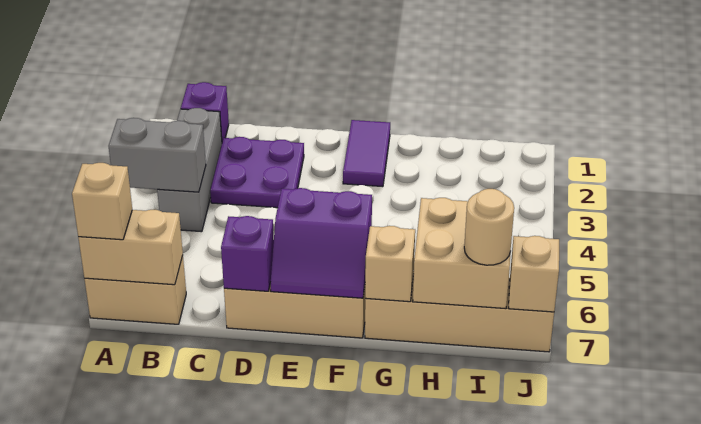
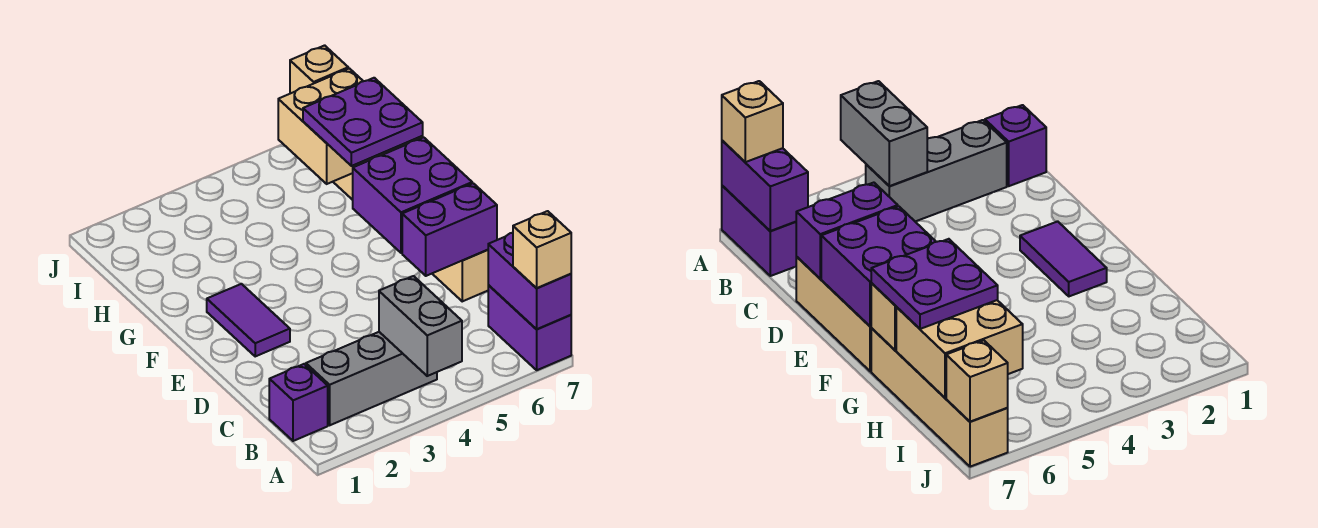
tan brick A7:B7 level 1 -> purple brick A7:B7 level 1
tan brick A7:B7 level 2 -> purple brick A7:B7 level 2
purple plate C2:D3 level 1 -> purple plate G6:H7 level 3
purple brick D7 level 2 -> purple brick D6:D7 level 2
purple slope E6:F7 level 2 top 6 -> purple brick E6:F7 level 2
purple tile F1:F2 level 1 -> purple tile E2:F2 level 1
tan round brick I7 level 3 -> none

